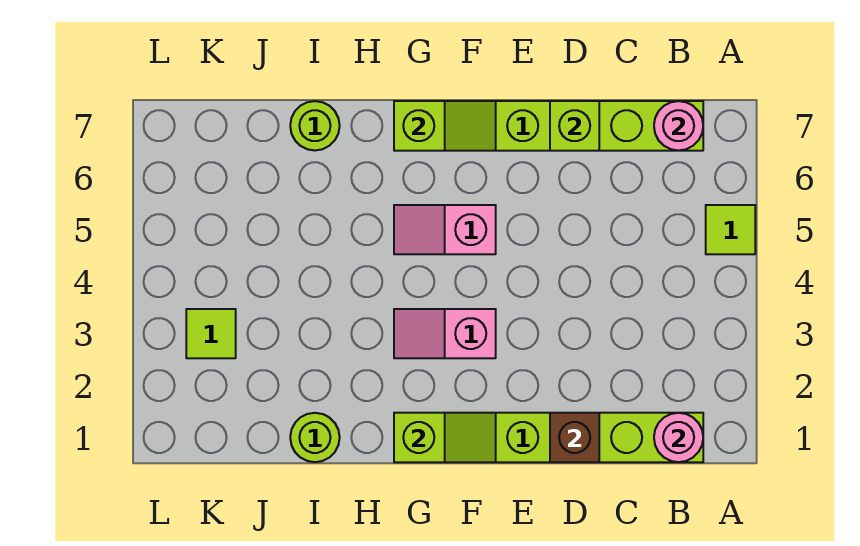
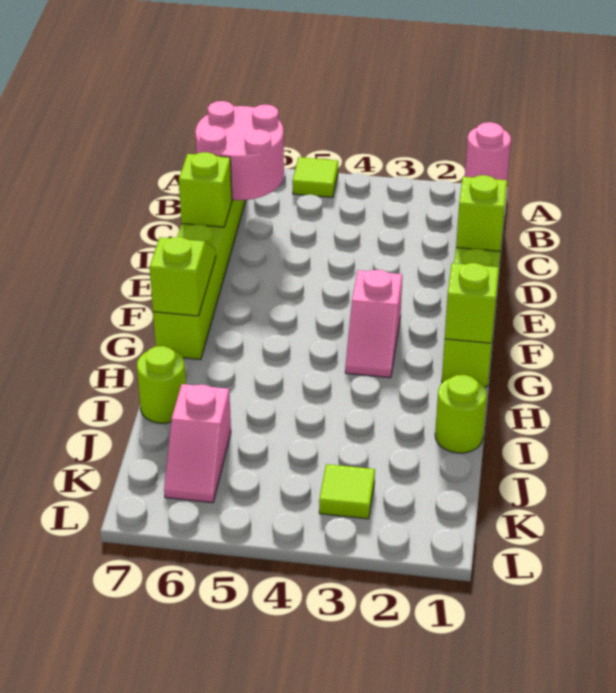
pink round brick B7 level 2 -> pink round brick B6:C7 level 2
brown brick D1 level 2 -> lime brick D1 level 2
pink slope F5:G5 level 1 top F -> pink slope J6:K6 level 1 top J

